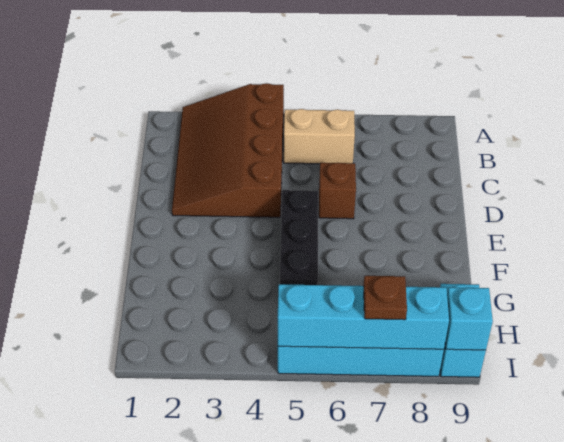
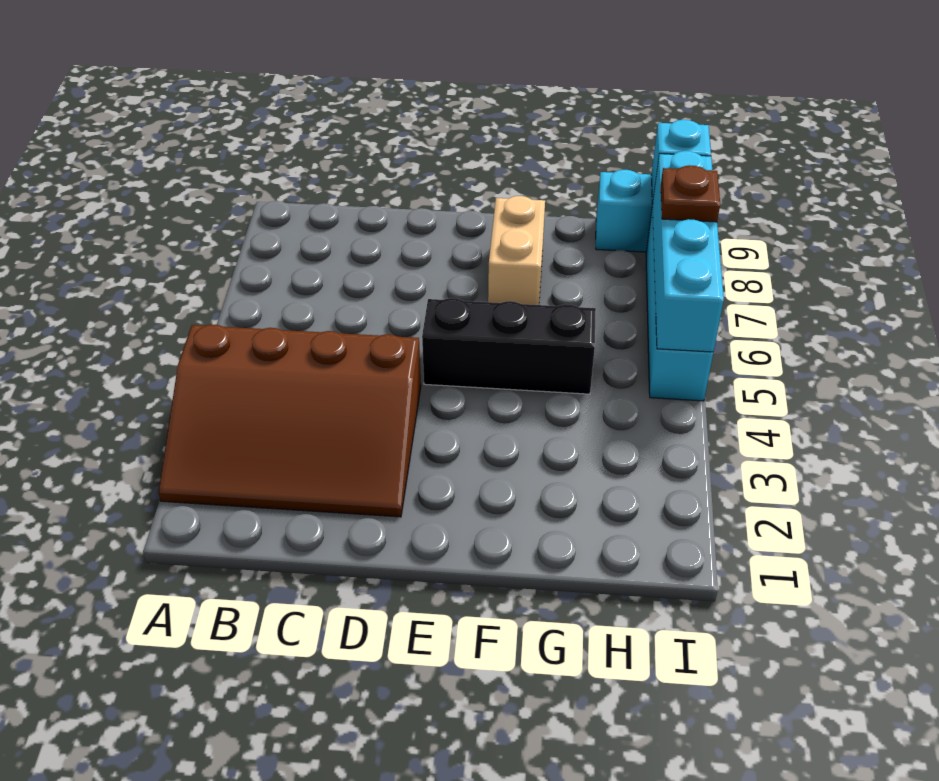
tan brick B5:B6 level 1 -> tan brick F7:F8 level 1
brown brick D6 level 1 -> none

